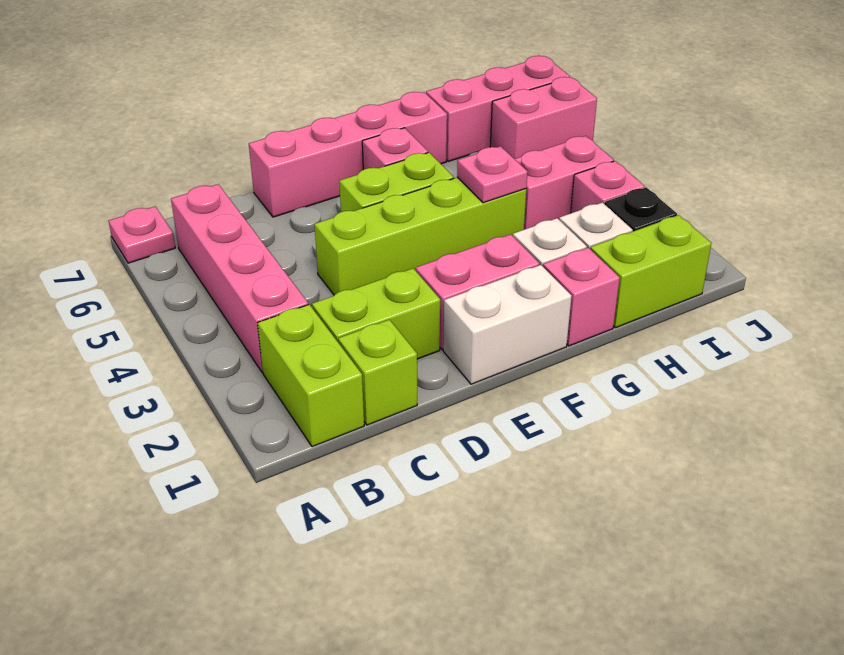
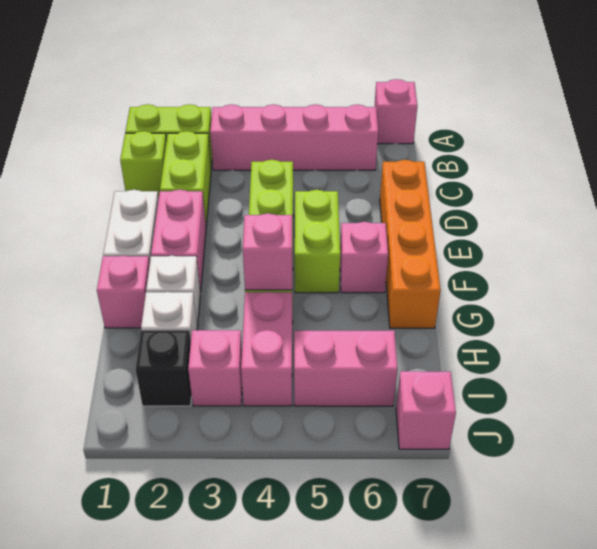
pink plate A7 level 1 -> pink brick A7 level 1
pink brick D7:G7 level 1 -> orange brick D7:G7 level 1
pink plate G4 level 2 -> pink brick G4 level 2
lime brick H1:I1 level 1 -> none
pink brick H7:J7 level 1 -> pink brick J7 level 1
pink brick I6:J6 level 1 -> pink brick I5:I6 level 1

